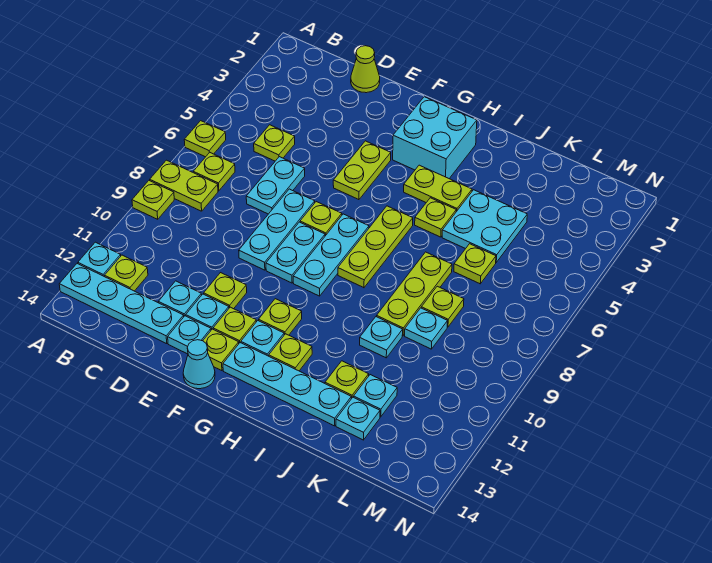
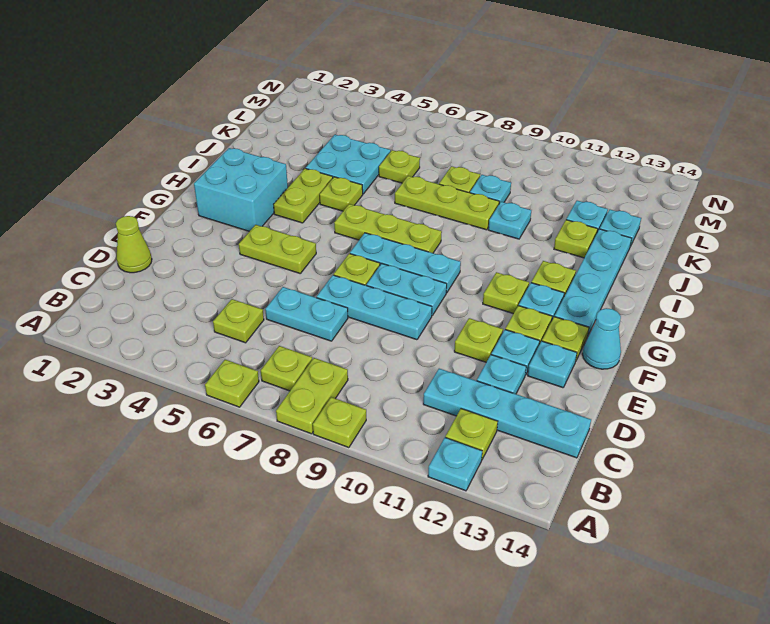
cyan plate A13:D13 level 1 -> cyan plate C11:C14 level 1

